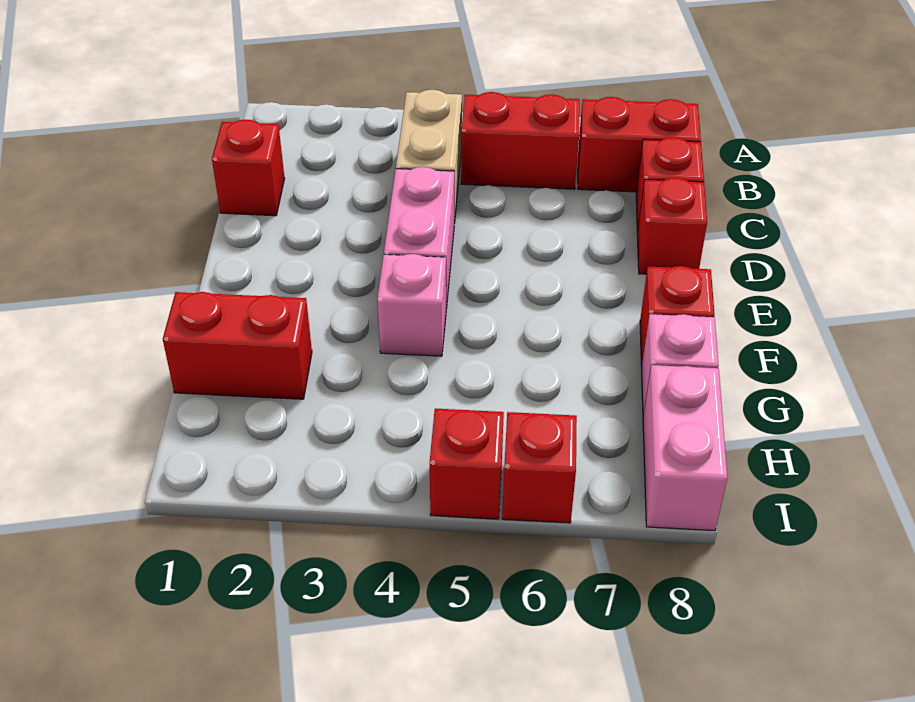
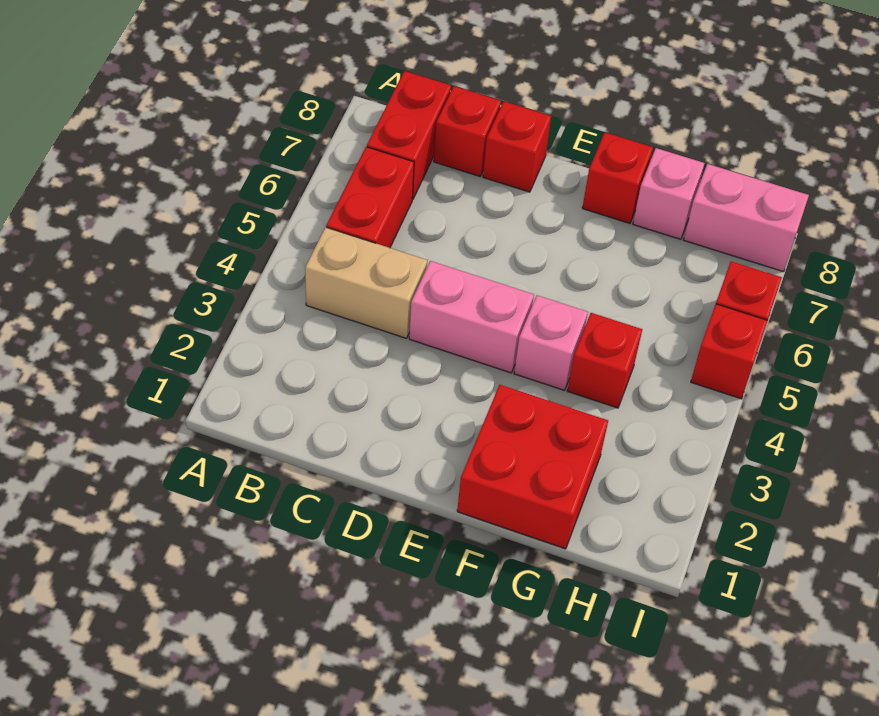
red brick C1 level 1 -> red brick G4 level 1
red brick G1:G2 level 1 -> red brick F1:G2 level 1

